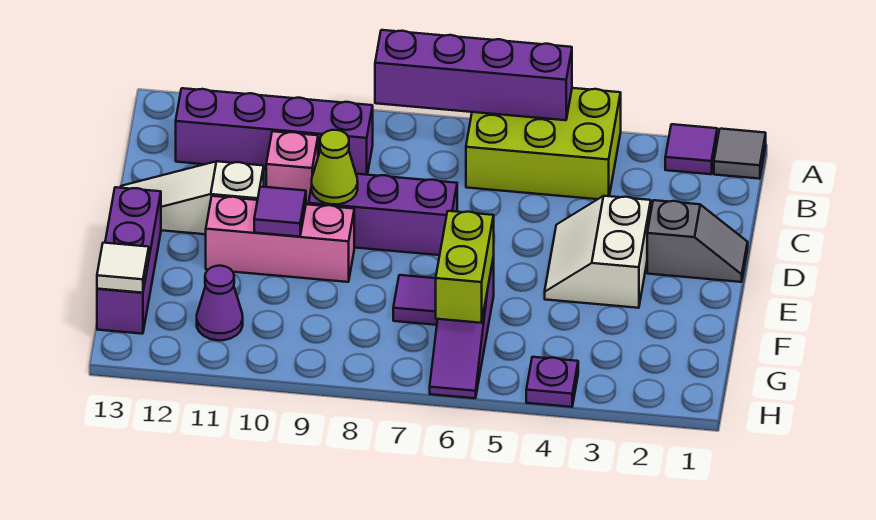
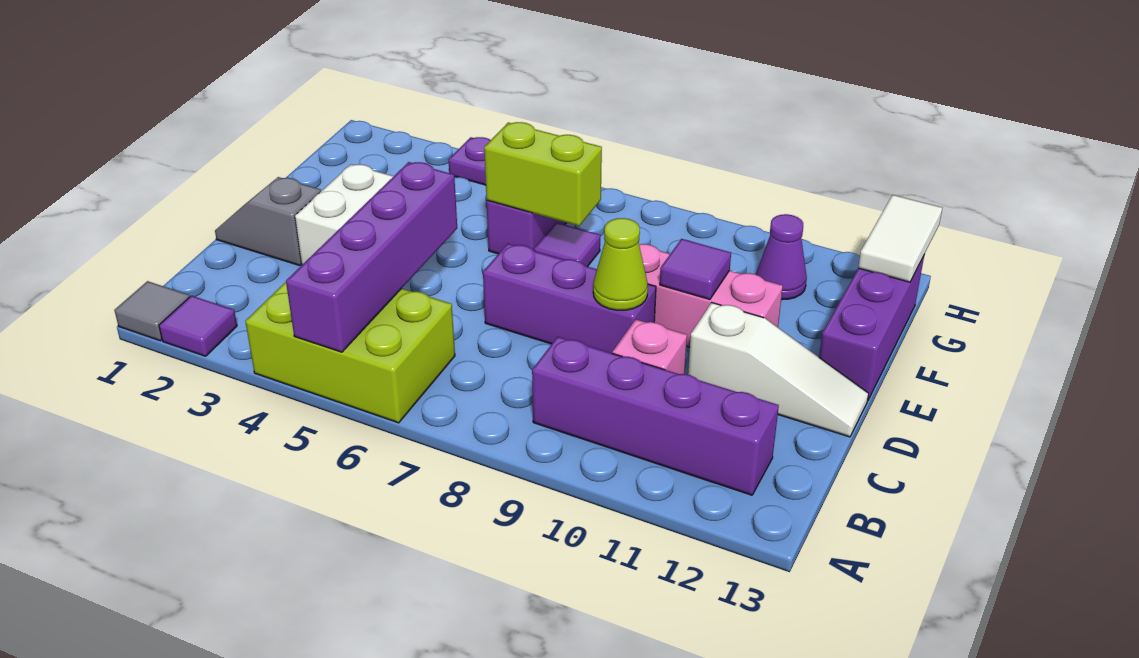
purple brick A5:A8 level 2 -> purple brick A5:D5 level 2
lime brick F6:G6 level 2 -> lime brick F6:F7 level 2
white tile G13 level 2 -> white tile G13:H13 level 2

